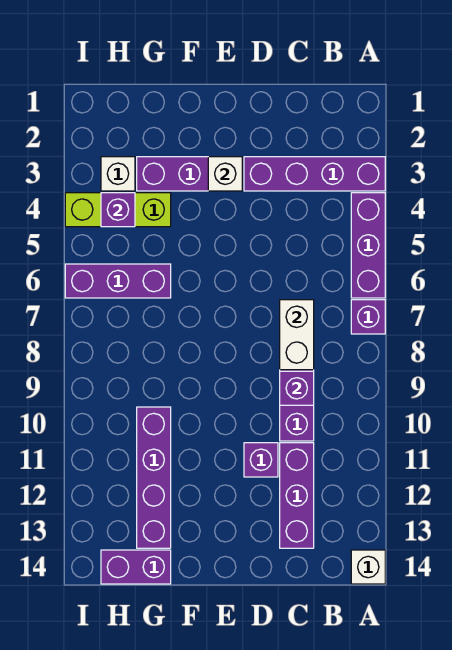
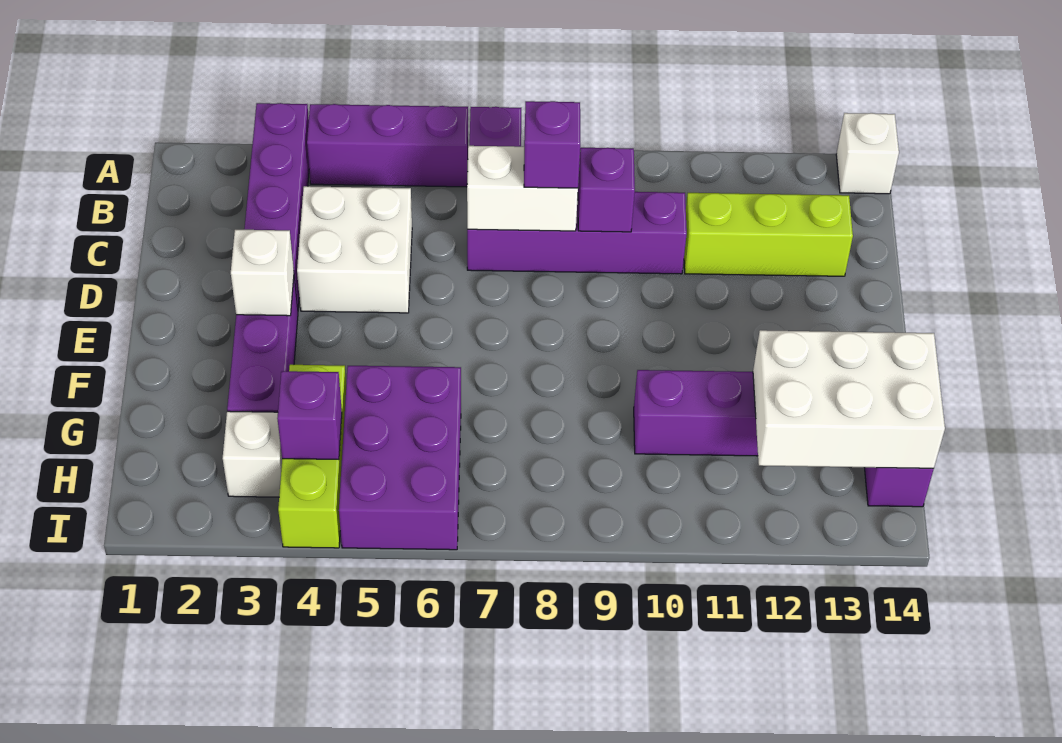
none -> white brick C4:D5 level 1
purple brick C11:C13 level 1 -> lime brick C11:C13 level 1
purple brick D11 level 1 -> purple brick C8 level 3
purple brick G6:I6 level 1 -> purple brick G5:I6 level 1
none -> white brick G12:H14 level 2

